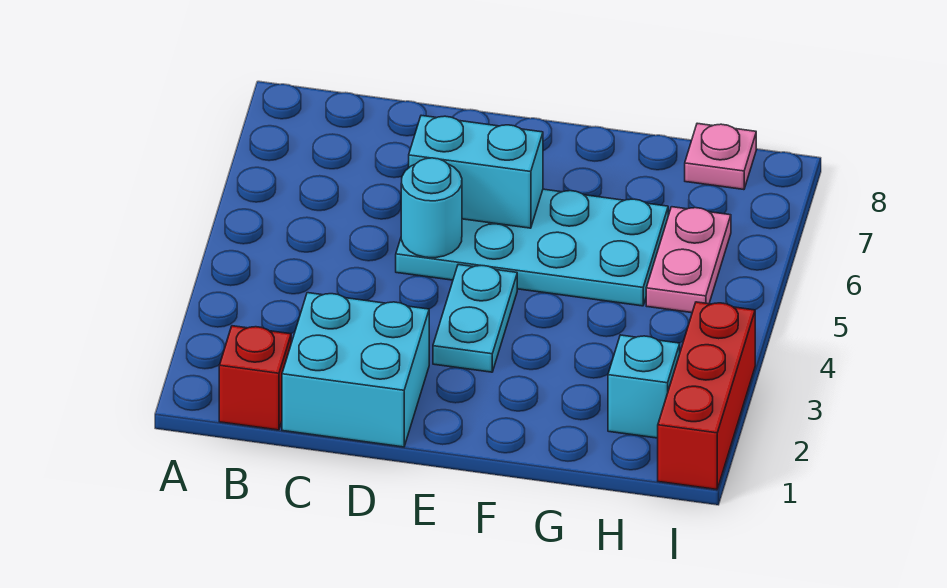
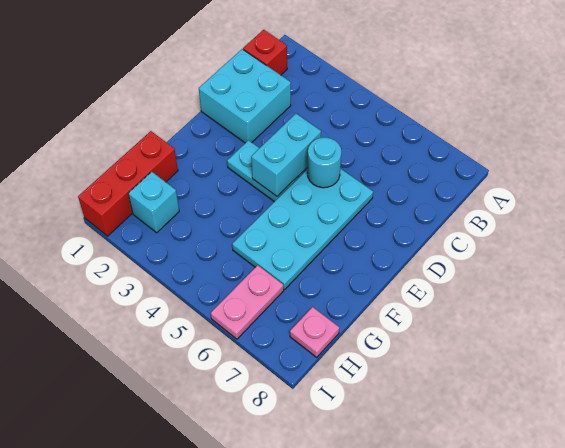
cyan brick D6:E6 level 2 -> cyan brick D4:E4 level 2
pink plate H5:H6 level 1 -> pink plate H6:I6 level 1
red brick I1:I3 level 1 -> red brick G1:I1 level 1

